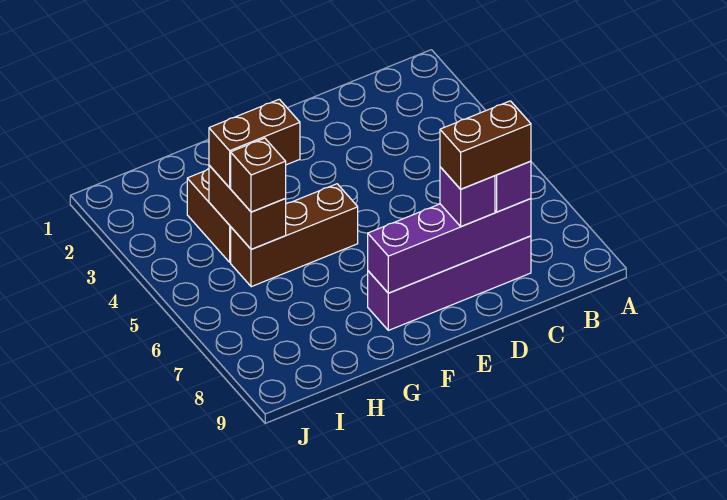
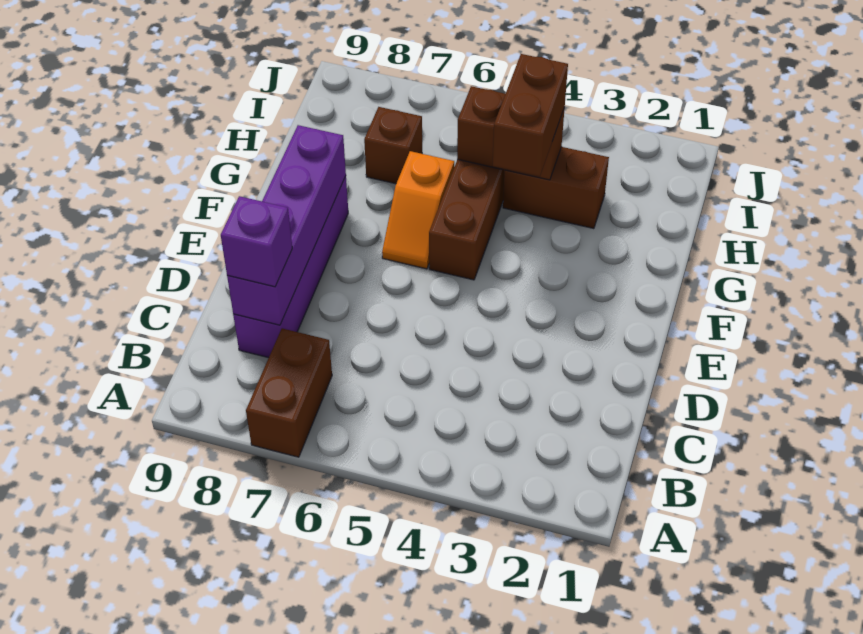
brown brick C8:D8 level 4 -> brown brick A7:B7 level 1
purple brick D8 level 3 -> none
none -> orange slope F6:G6 level 1 top G
brown brick H5 level 3 -> brown brick H7 level 1

